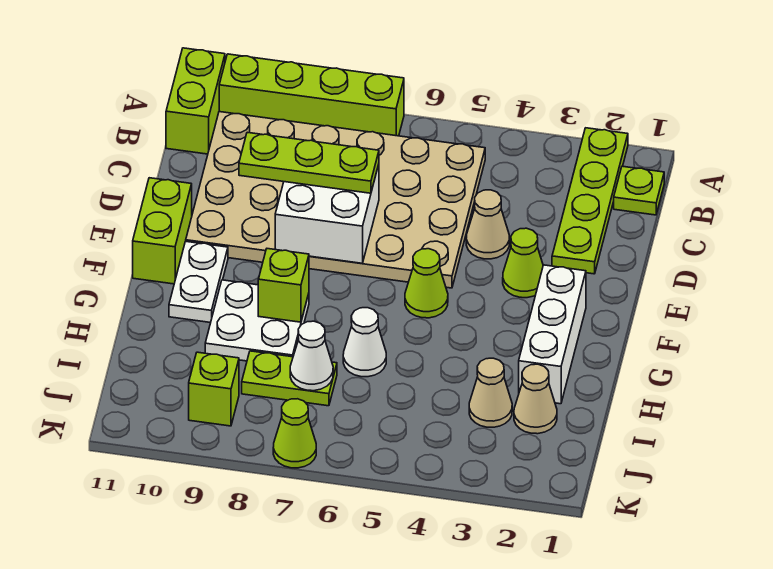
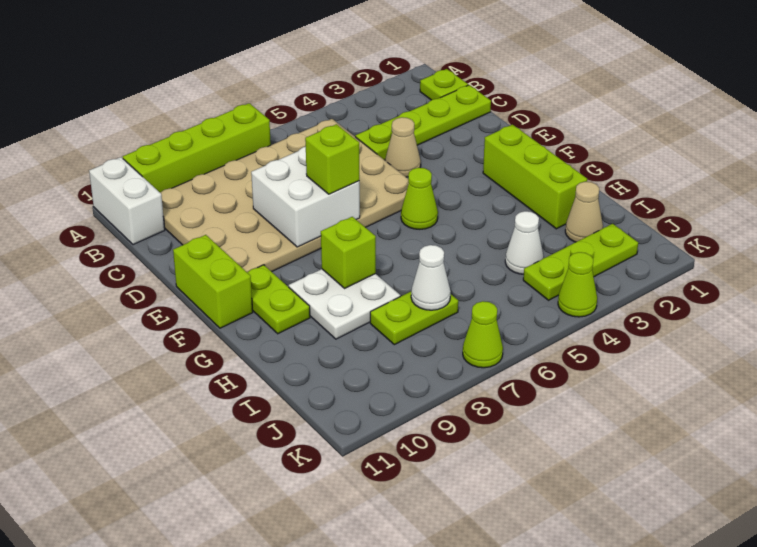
lime plate A2:D2 level 1 -> lime plate C1:C4 level 1
lime brick A11:B11 level 1 -> white brick A11:B11 level 1
lime plate D7:D9 level 3 -> lime plate J2:J4 level 1
lime cone E3 level 1 -> lime cone K4 level 1
white brick F2:H2 level 1 -> lime brick F2:H2 level 1
white plate F10:G10 level 1 -> lime plate F10:G10 level 1
white cone H6 level 1 -> white cone I4 level 1
tan cone I3 level 1 -> none
lime brick J9 level 1 -> lime brick E7 level 3

